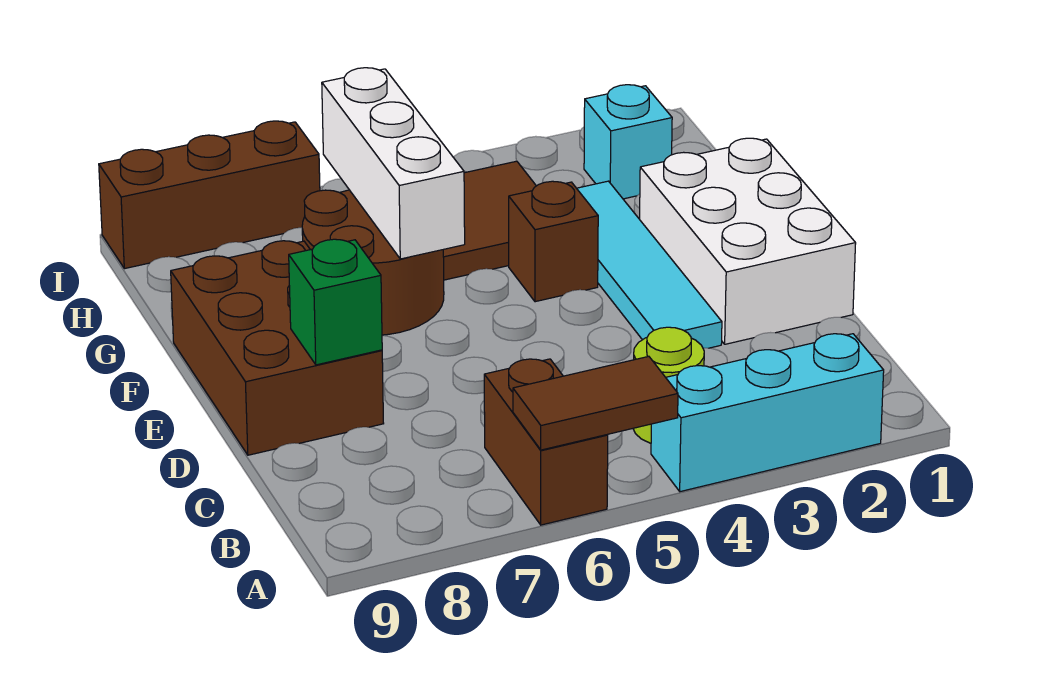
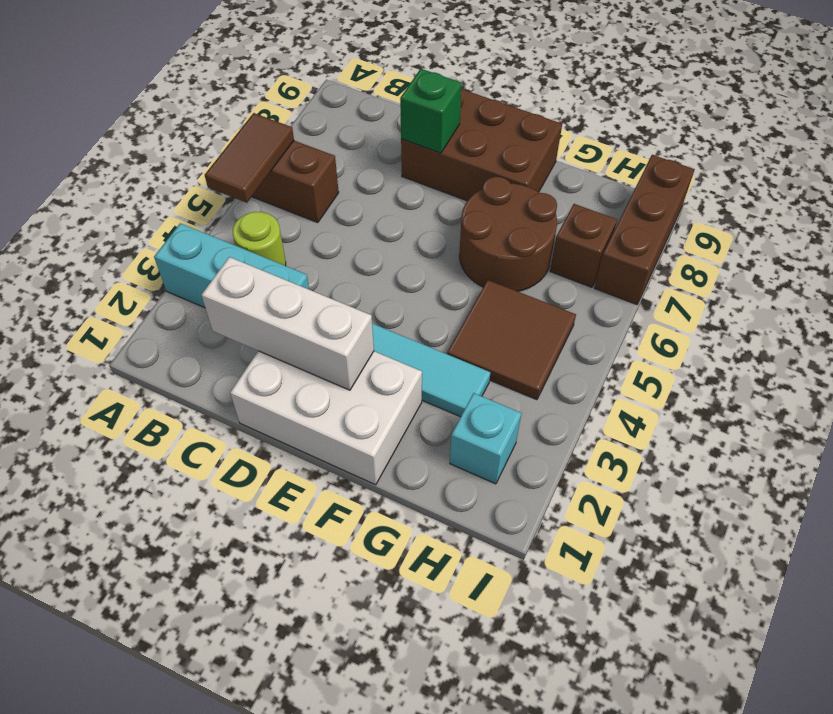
cyan brick A2:A4 level 1 -> cyan brick A3:C3 level 1
brown brick F4 level 1 -> brown brick H7 level 1
white brick F6:H6 level 2 -> white brick C2:E2 level 2

